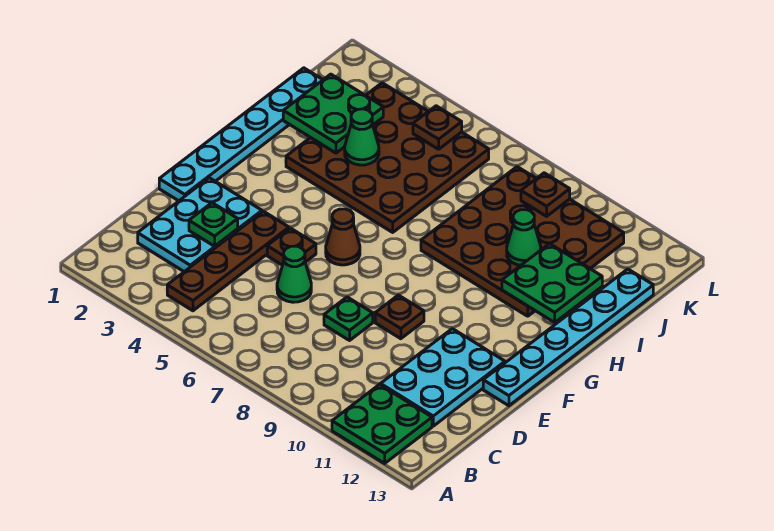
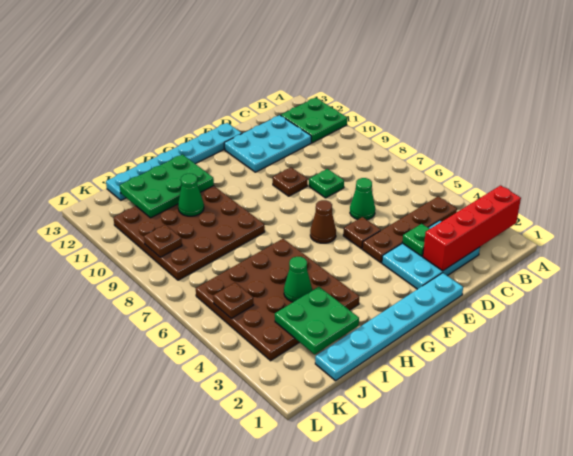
none -> red brick A2:D2 level 2
green plate H11:I12 level 2 -> green plate H11:J12 level 2

